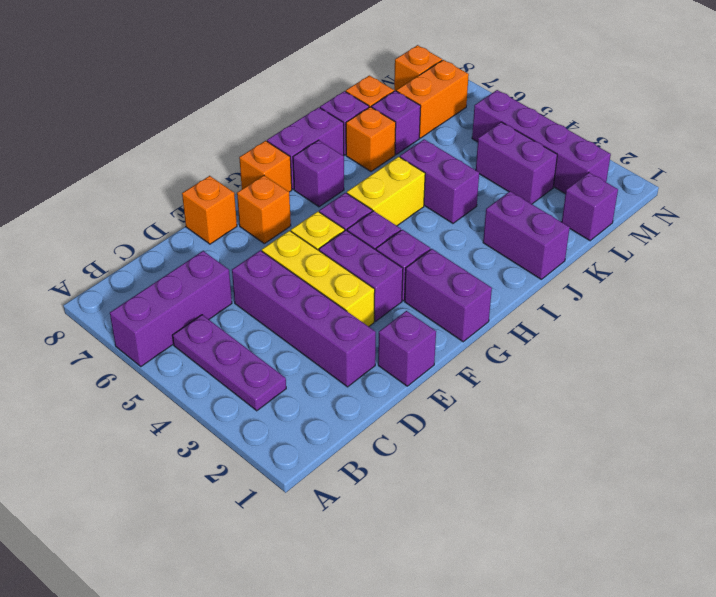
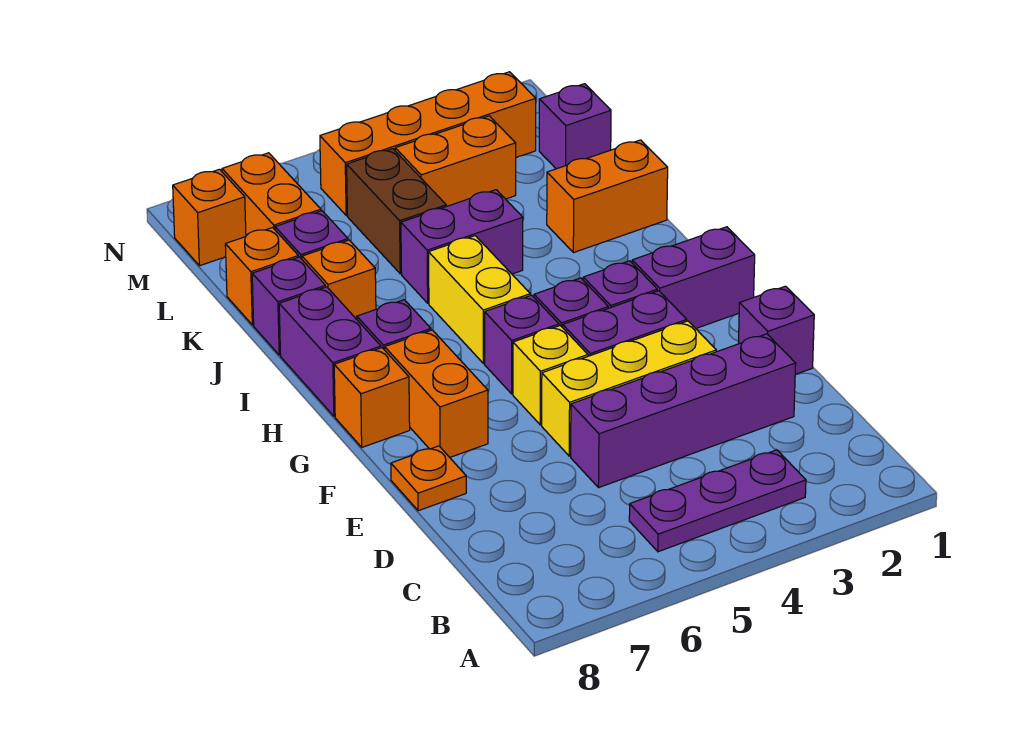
purple brick A6:C6 level 1 -> none
orange brick E8 level 1 -> orange plate E8 level 1
orange brick F7 level 1 -> orange brick F7:G7 level 1
purple brick J1:J2 level 1 -> orange brick J1:J2 level 1
none -> brown brick K5:L5 level 1
purple brick L3:L4 level 1 -> orange brick L3:L4 level 1
purple brick M2:M5 level 1 -> orange brick M2:M5 level 1

